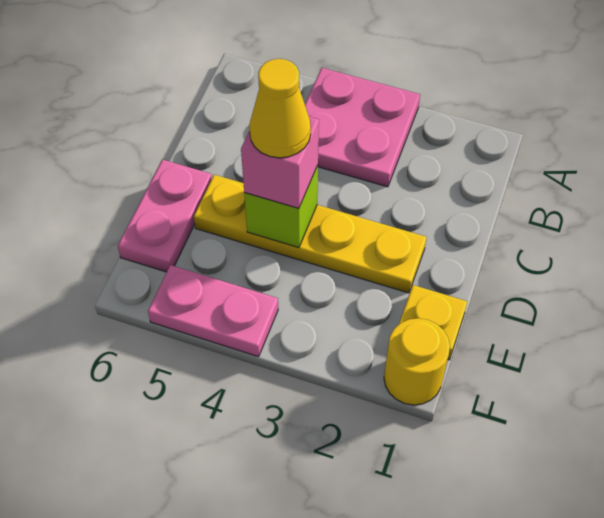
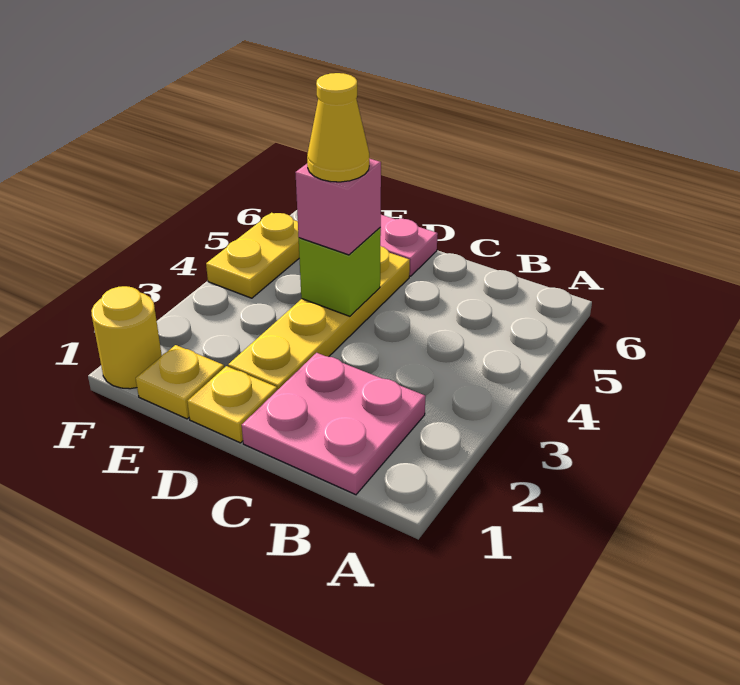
pink plate A3:B4 level 1 -> pink plate B1:C2 level 1
none -> yellow plate D1 level 1
pink plate F4:F5 level 1 -> yellow plate F4:F5 level 1

